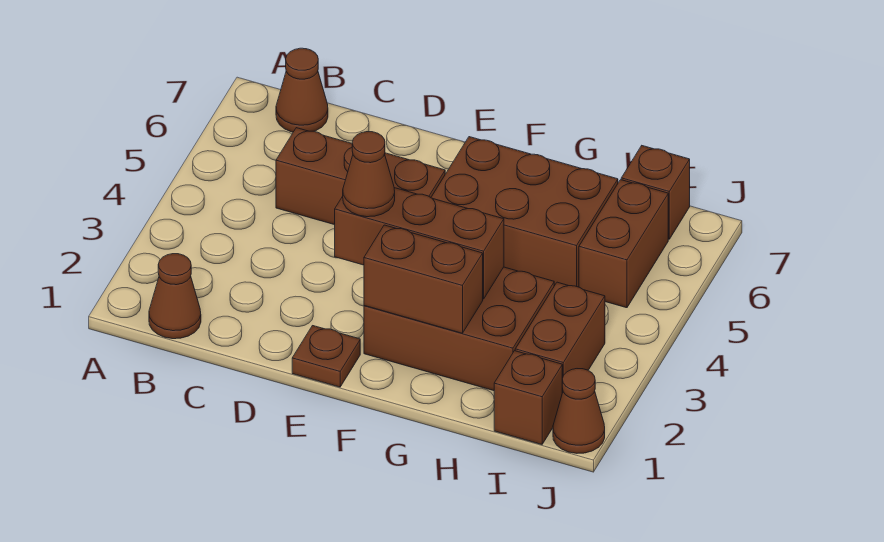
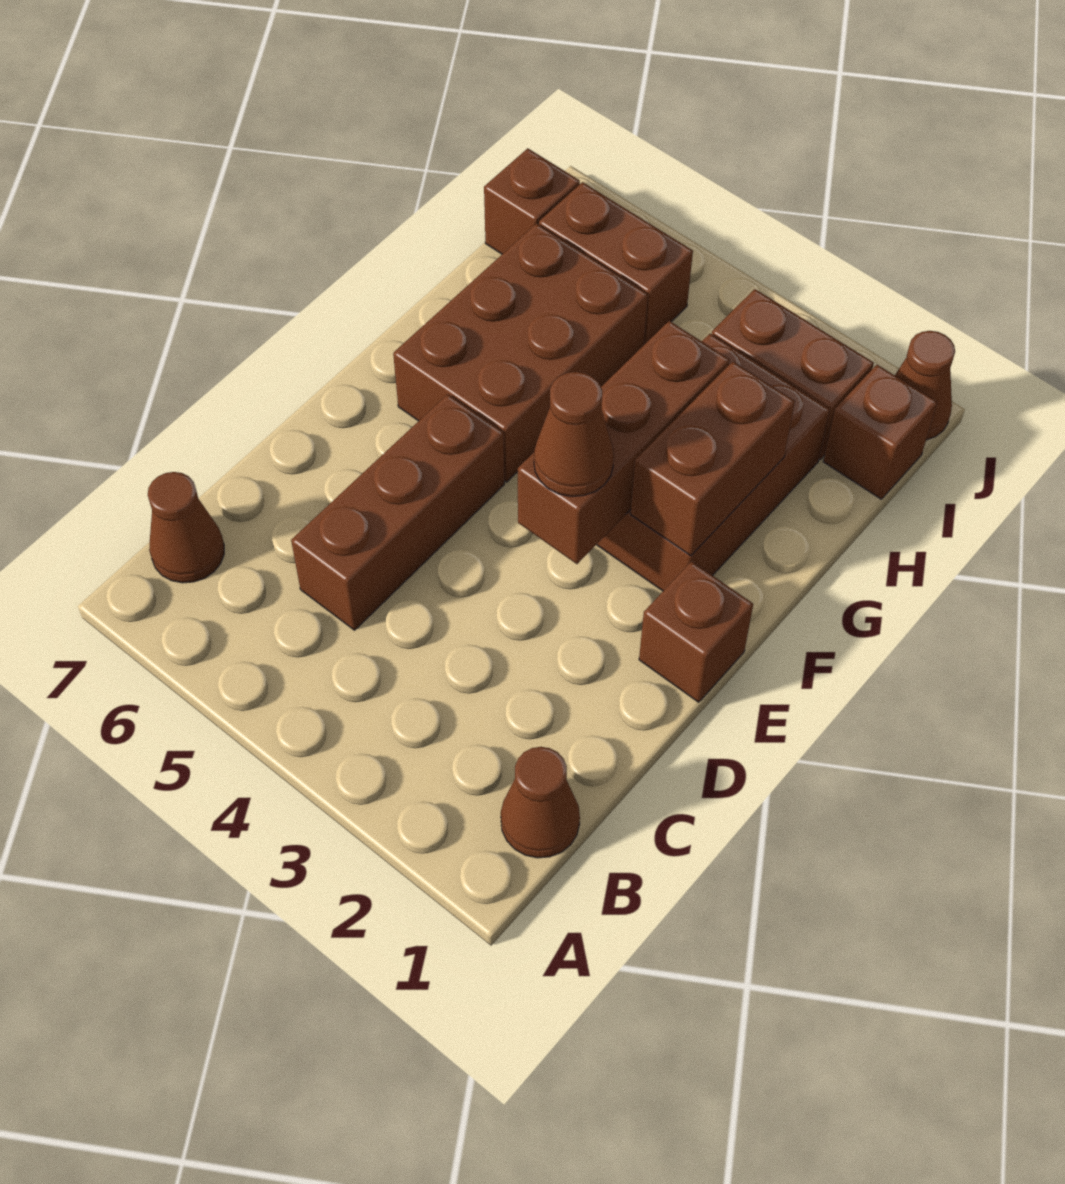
brown plate E1 level 1 -> brown brick E1 level 1

